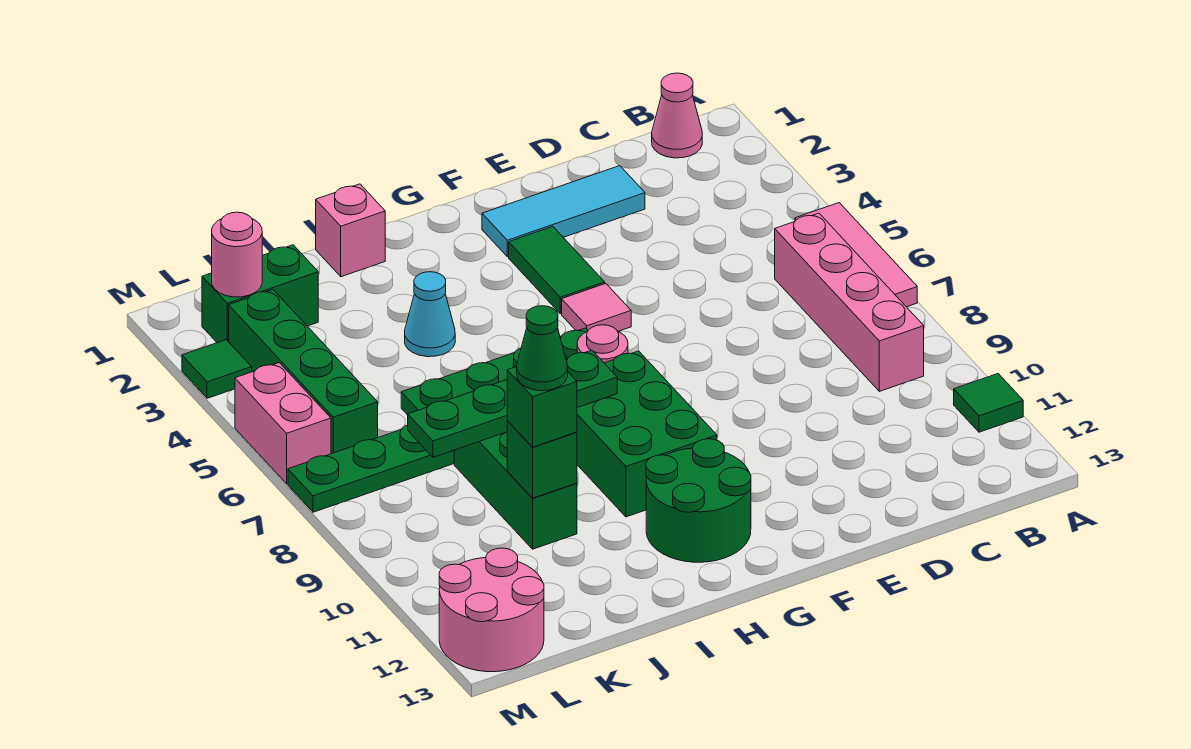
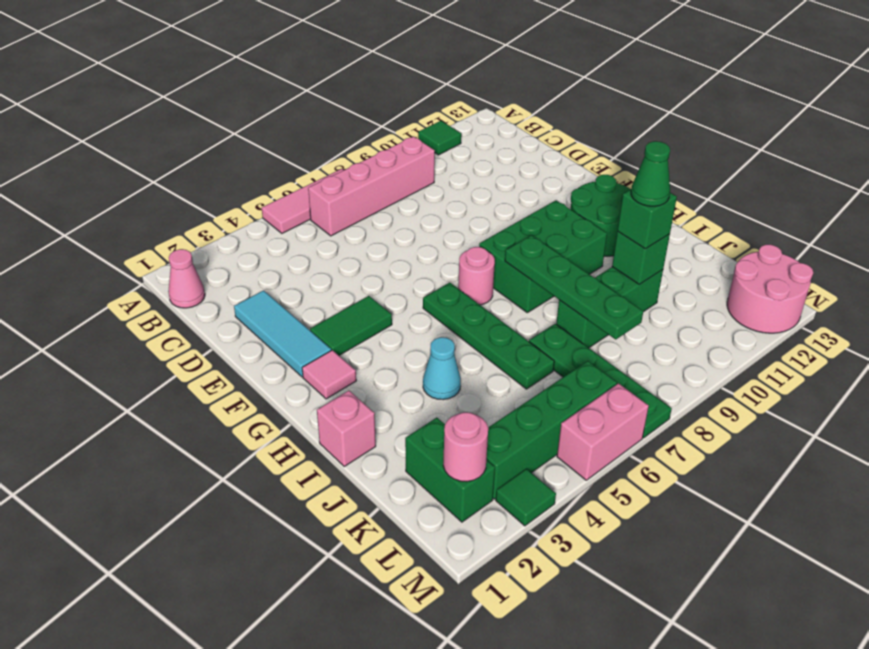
pink tile F5 level 1 -> pink tile G2 level 1

